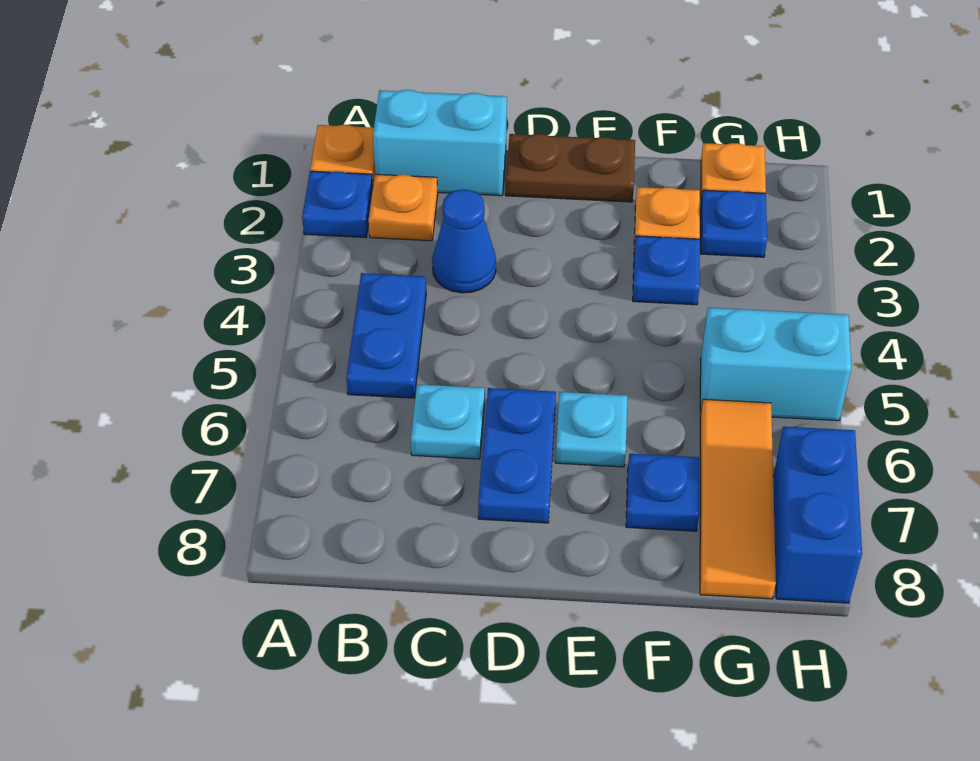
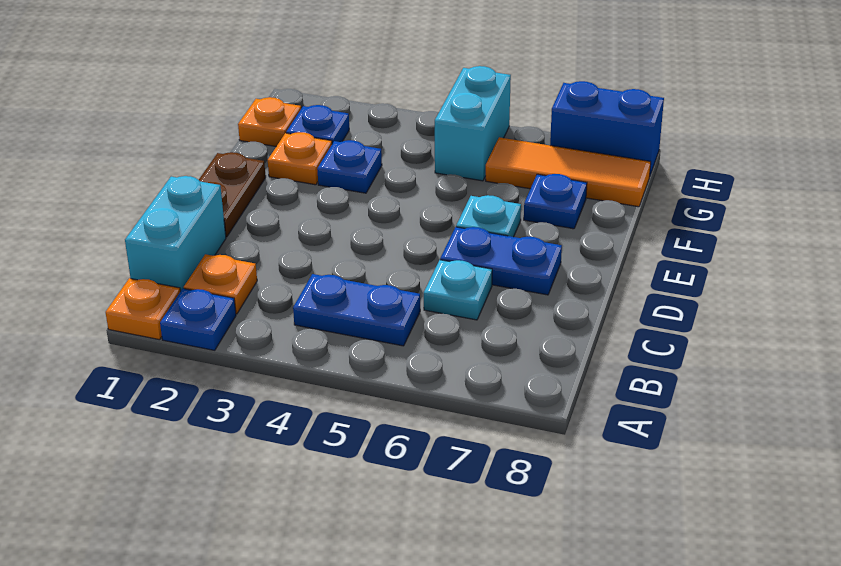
blue cone C3 level 1 -> none

